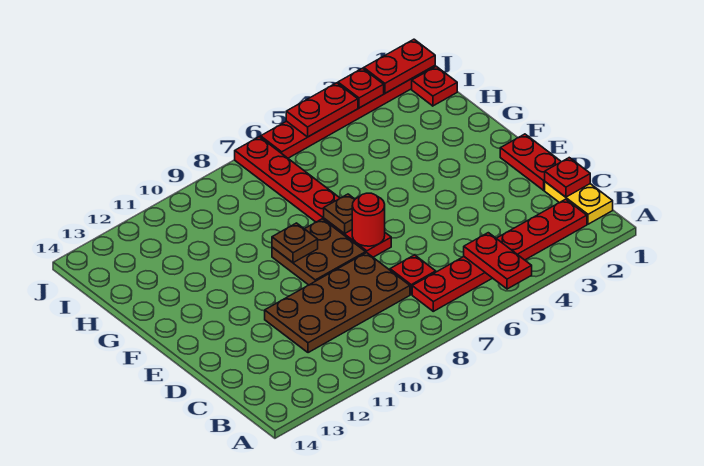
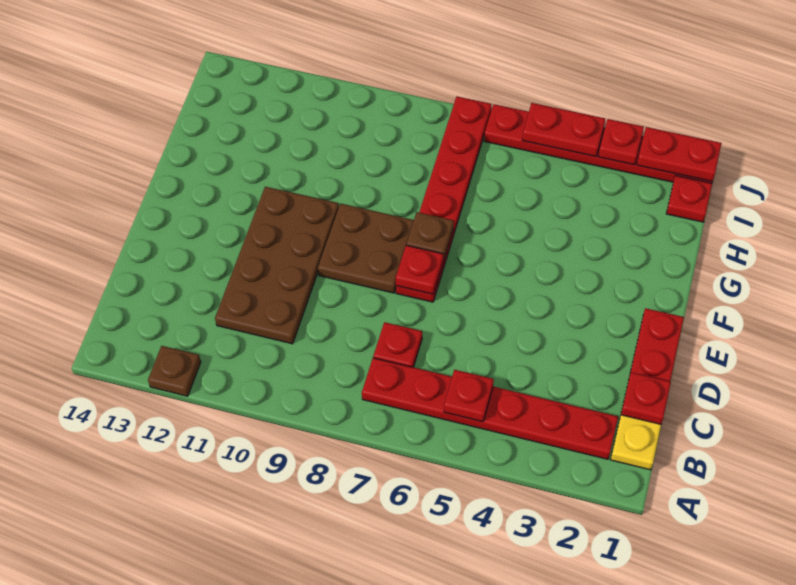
red plate A5:B5 level 2 -> red plate B5 level 2
brown plate C8:D11 level 1 -> brown plate C10:F11 level 1
red round brick E7 level 2 -> red plate E7 level 2
brown plate F9 level 2 -> brown plate A12 level 1

